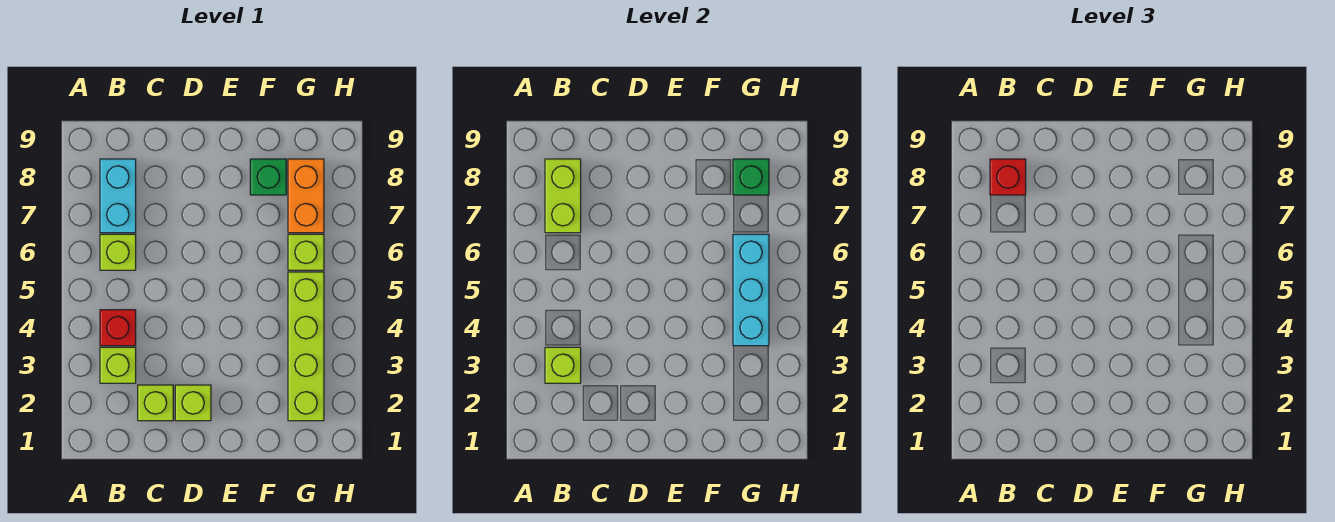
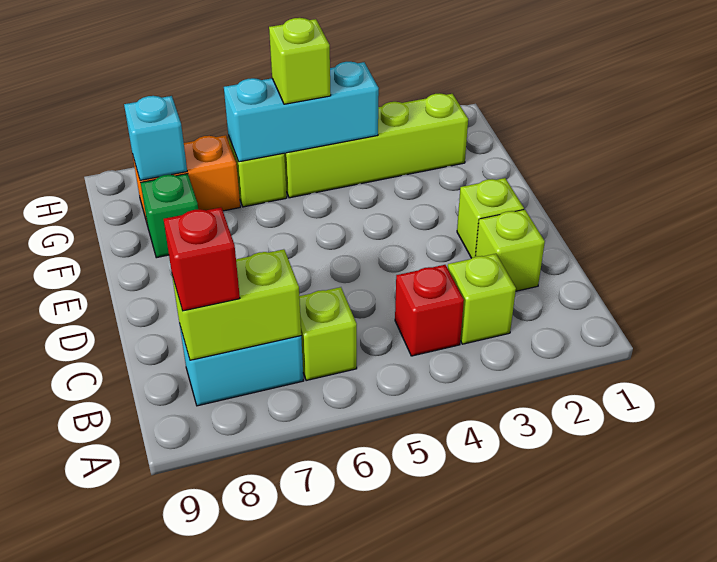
lime brick B3 level 2 -> lime brick G5 level 3
green brick G8 level 2 -> cyan brick G8 level 2

